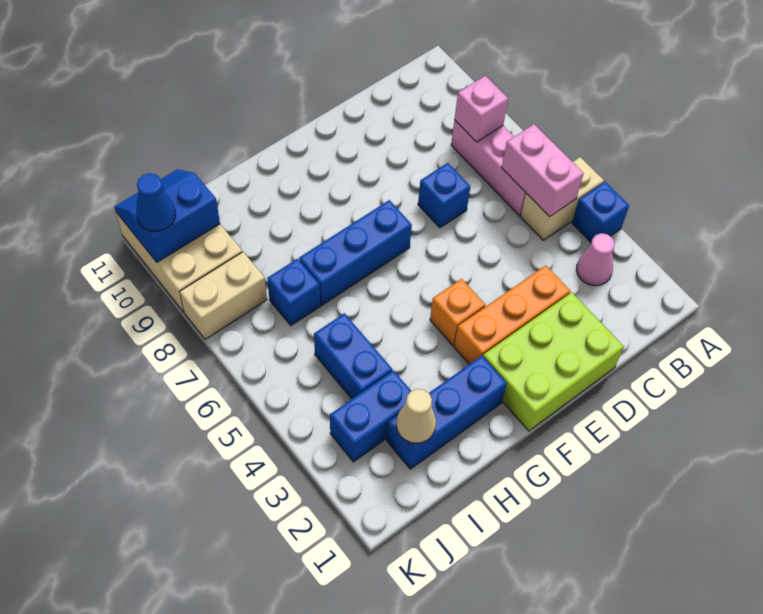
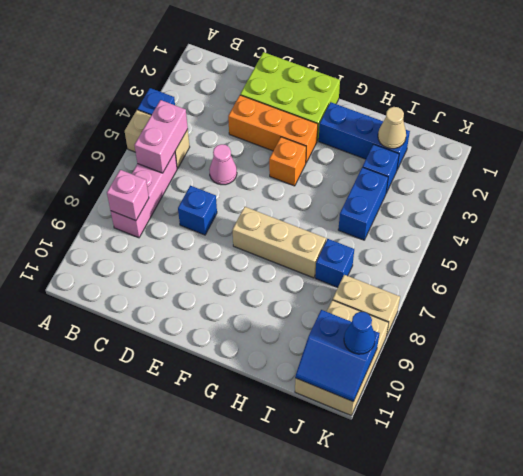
pink cone B3 level 1 -> pink cone D5 level 1
blue brick F7:H7 level 1 -> tan brick F7:H7 level 1
blue brick I3:J3 level 1 -> blue brick I3 level 1

